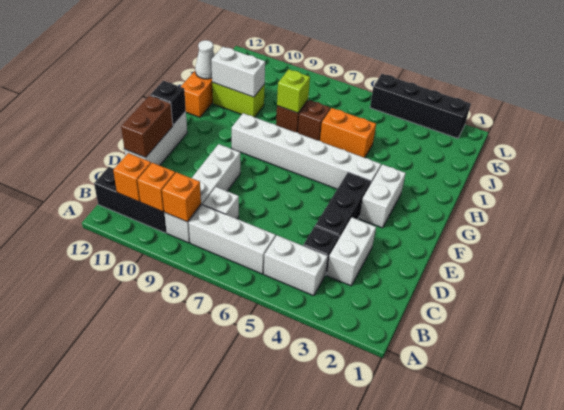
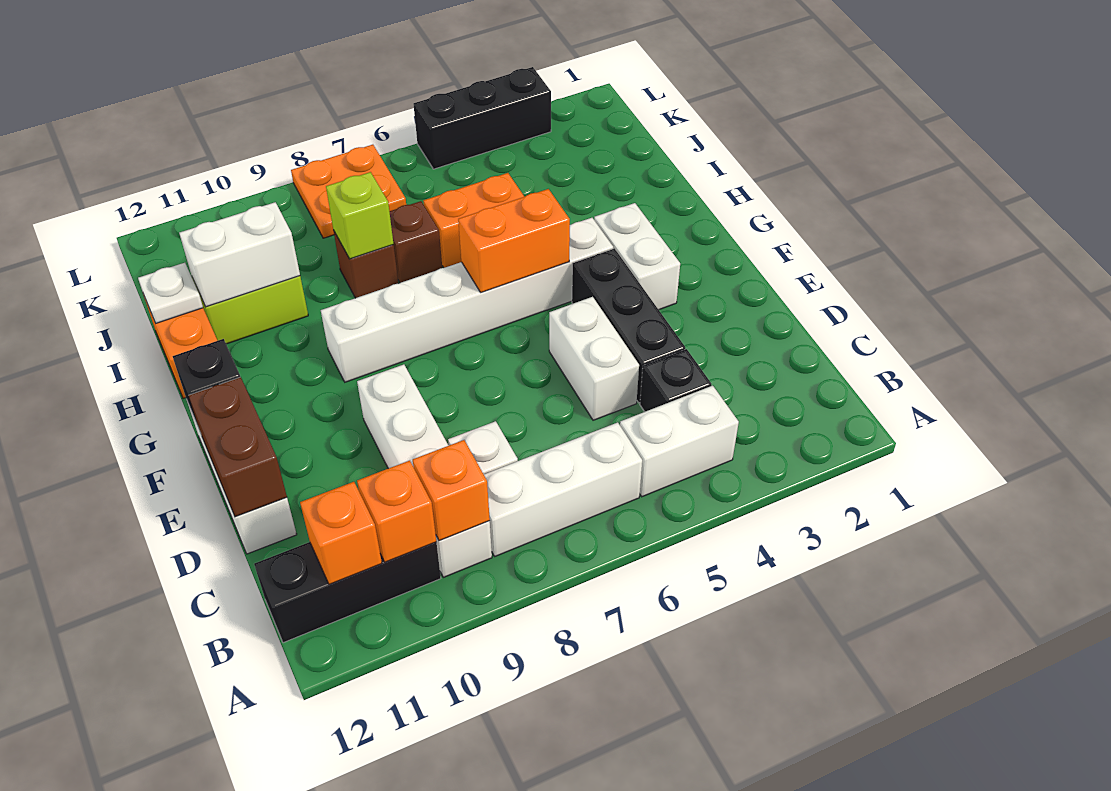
white brick C3:D3 level 1 -> white brick D5:E5 level 1
none -> orange brick G5:G6 level 2
white cone I12 level 2 -> white plate I12 level 2
none -> orange plate K7:L8 level 1
black brick L2:L5 level 1 -> black brick L3:L5 level 1

